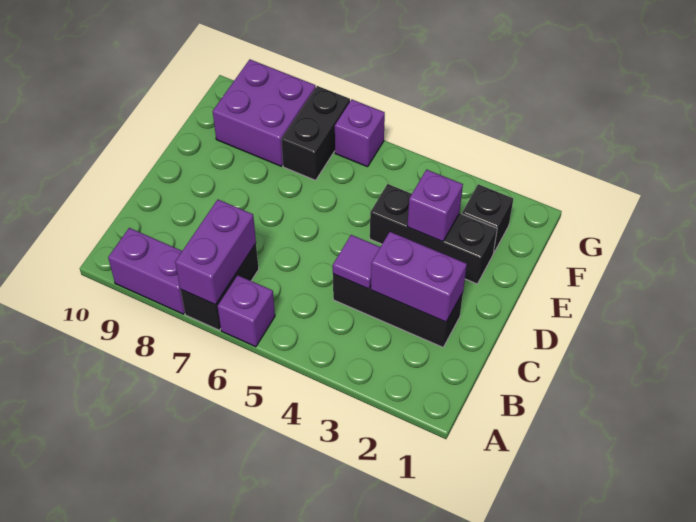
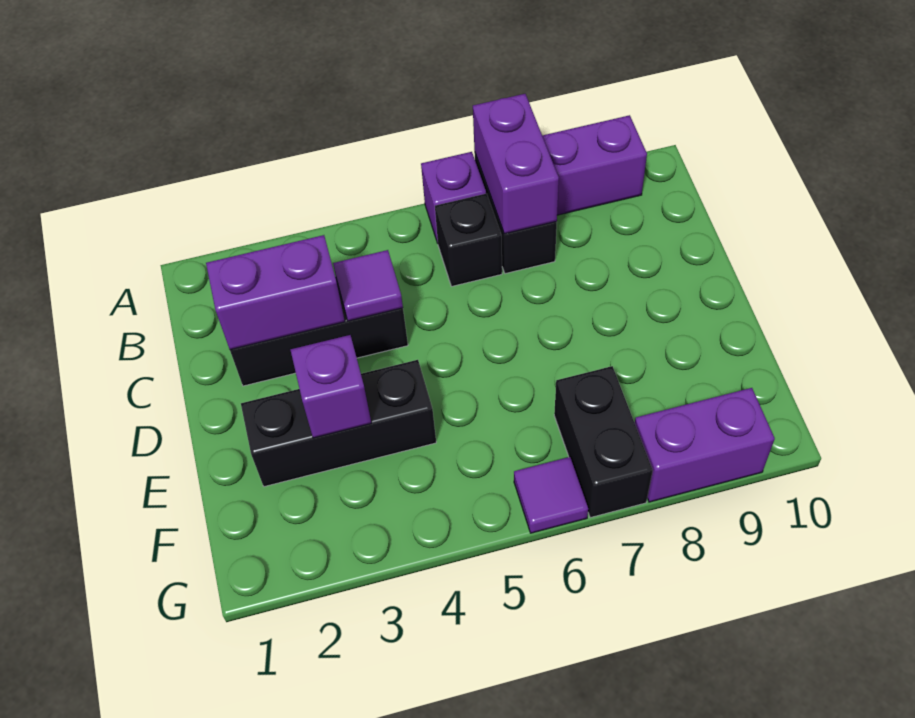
black brick F2 level 1 -> black brick B6 level 1
purple brick F8:G9 level 1 -> purple brick G8:G9 level 1
purple brick G6 level 1 -> purple tile G6 level 1

